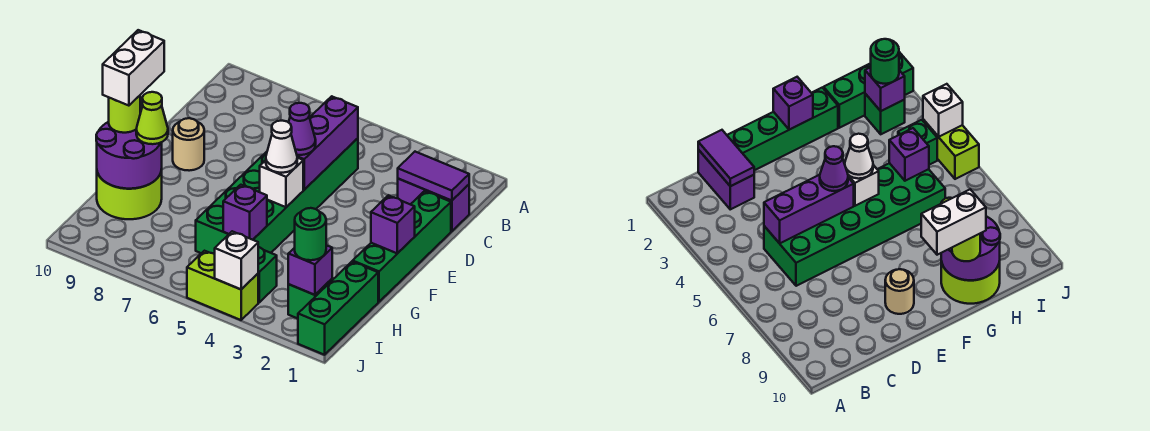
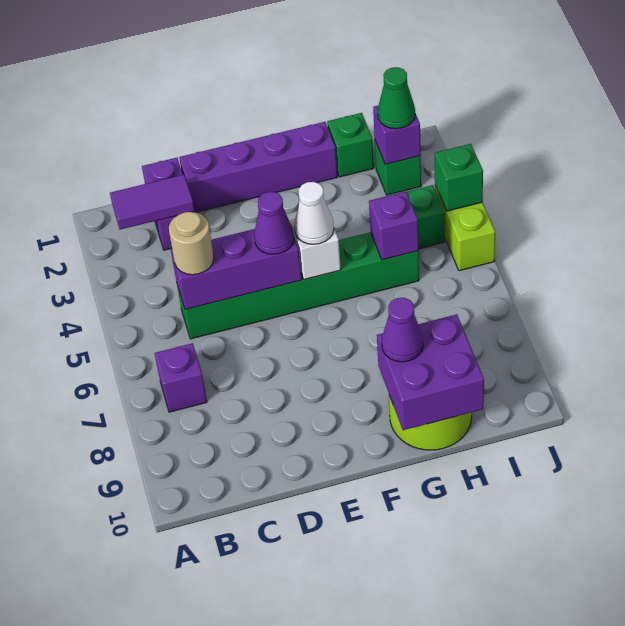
purple tile C1:C2 level 2 -> purple tile B2:C2 level 2
green brick C5:H6 level 1 -> green brick C5:H5 level 1
green brick D1:G1 level 1 -> purple brick D1:G1 level 1
tan round brick E9 level 1 -> tan round brick C5 level 3
purple brick F1 level 2 -> purple brick B7 level 1
white brick F10:G10 level 4 -> none
purple round brick G9:H10 level 2 -> purple brick G9:H10 level 2
lime cone G9 level 3 -> purple cone G9 level 3
lime round brick G10 level 3 -> none
green brick H1:J1 level 1 -> green brick H1 level 1
green round brick I2 level 3 -> green cone I2 level 3
white brick J4 level 2 -> green brick J4 level 2

